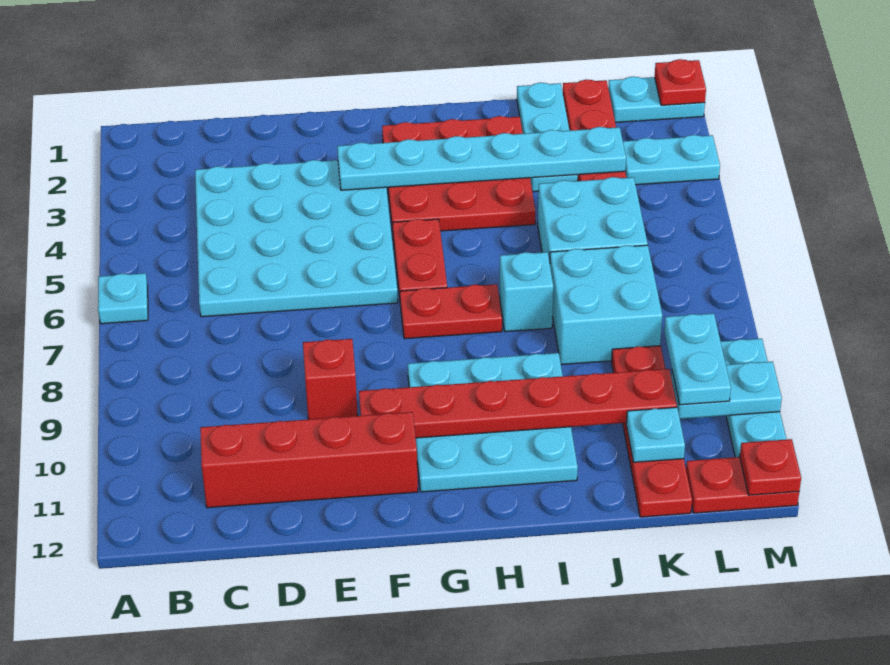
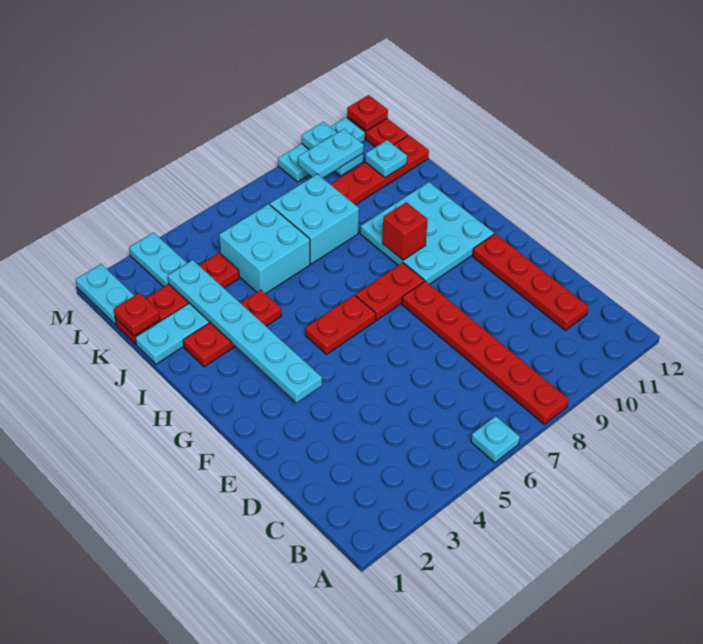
cyan plate C3:F6 level 1 -> none
red brick C11:F11 level 1 -> red plate C11:F11 level 1
red brick E9 level 1 -> red brick H9 level 2
red plate F10:K10 level 2 -> red plate A8:F8 level 1
red plate G2:I4 level 1 -> red plate I2:I4 level 1
red plate G7:H7 level 1 -> red plate G7:G8 level 1
cyan brick I7 level 1 -> none
red plate M1 level 2 -> red plate K1 level 2

